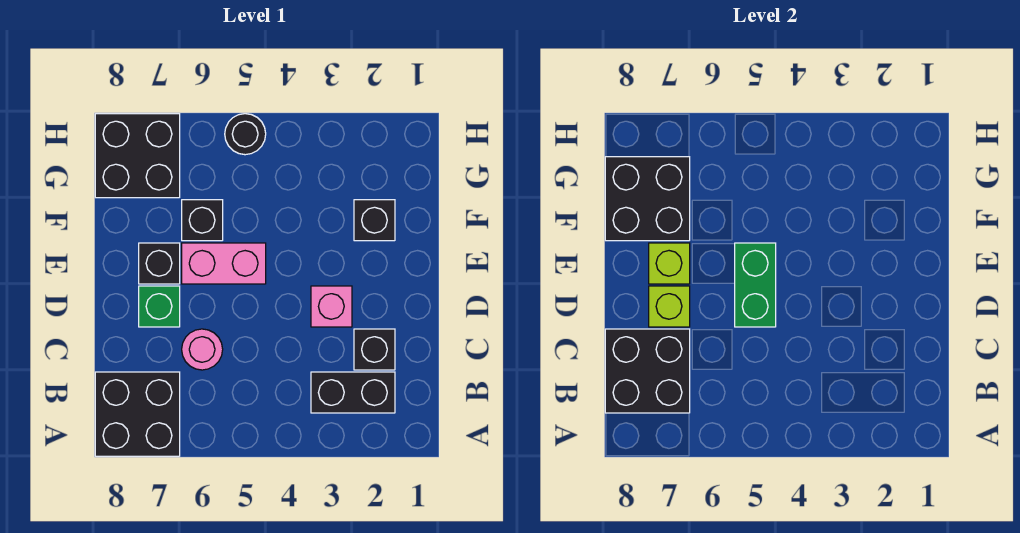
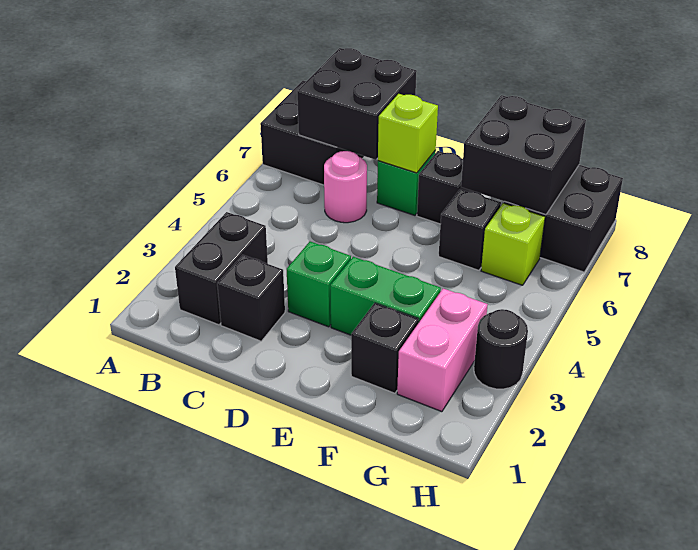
pink brick D3 level 1 -> green brick D3 level 1
green brick D5:E5 level 2 -> green brick E3:F3 level 1
pink brick E5:E6 level 1 -> pink brick G2:G3 level 1
lime brick E7 level 2 -> lime brick G6 level 1
black round brick H5 level 1 -> black round brick H3 level 1

